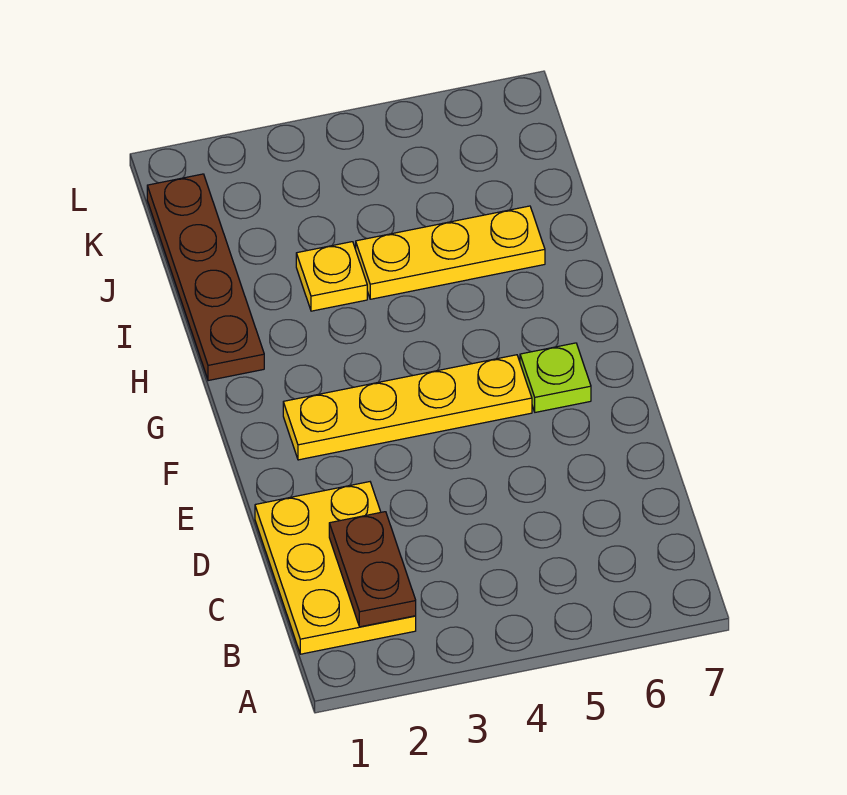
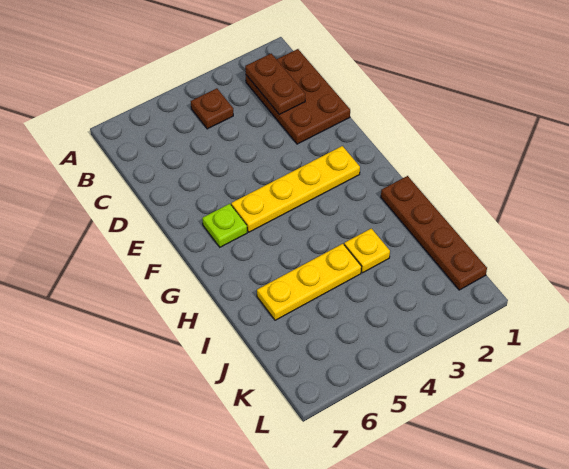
yellow plate B1:D2 level 1 -> brown plate B1:D2 level 1
none -> brown plate B4 level 1

